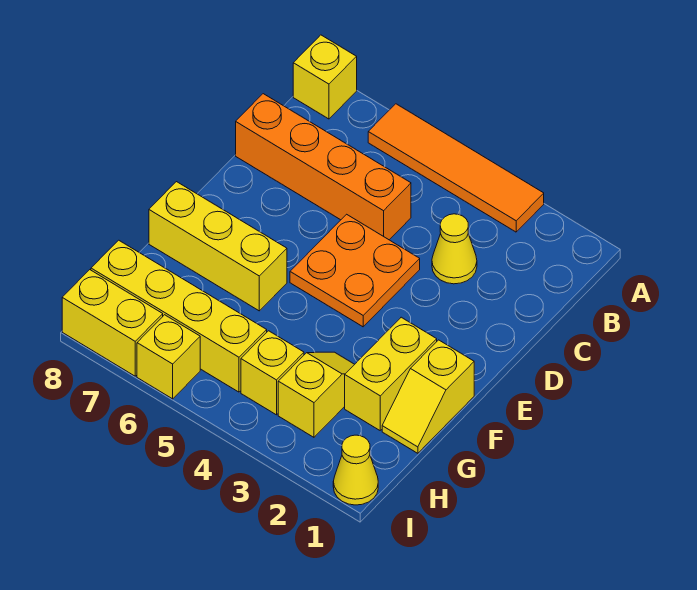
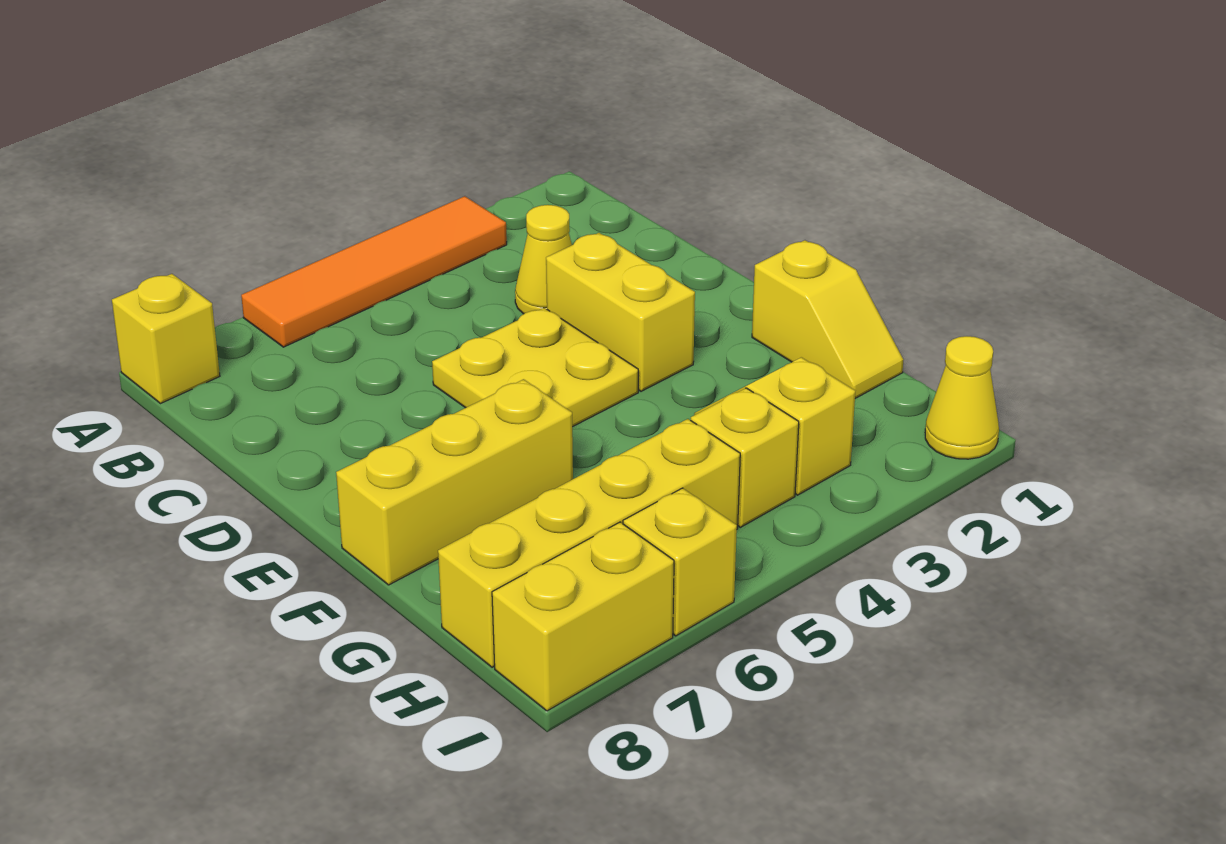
orange brick C5:C8 level 1 -> none
orange plate D4:E5 level 1 -> yellow plate D4:E5 level 1
yellow brick F2:G2 level 1 -> yellow brick D3:E3 level 1

